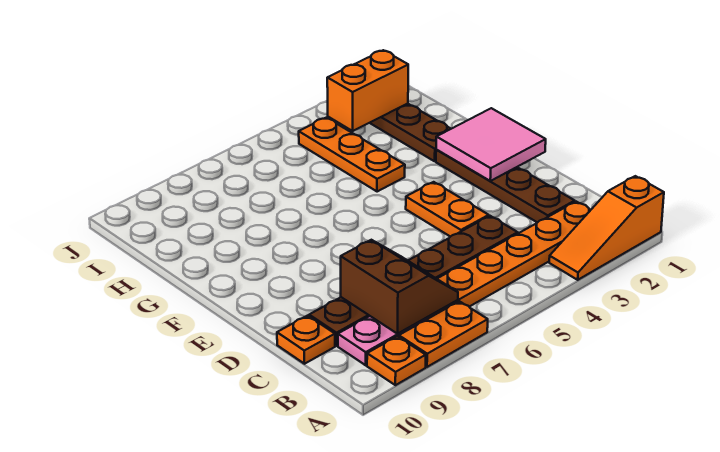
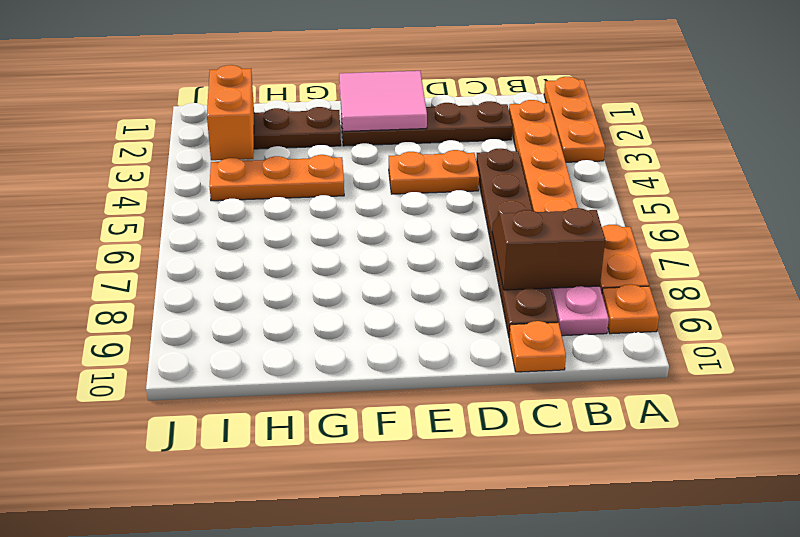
orange slope A1:A3 level 1 top 1 -> orange plate A1:A3 level 1

